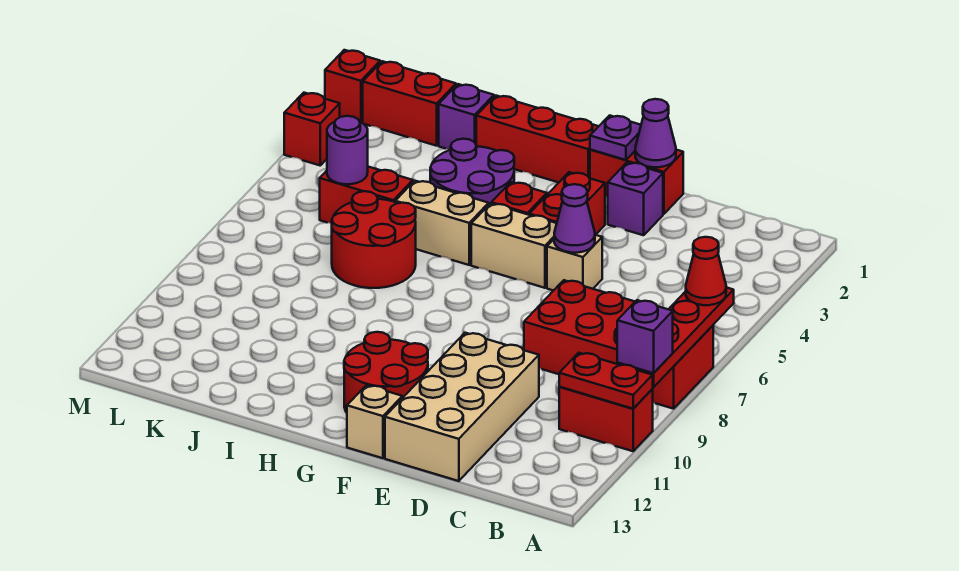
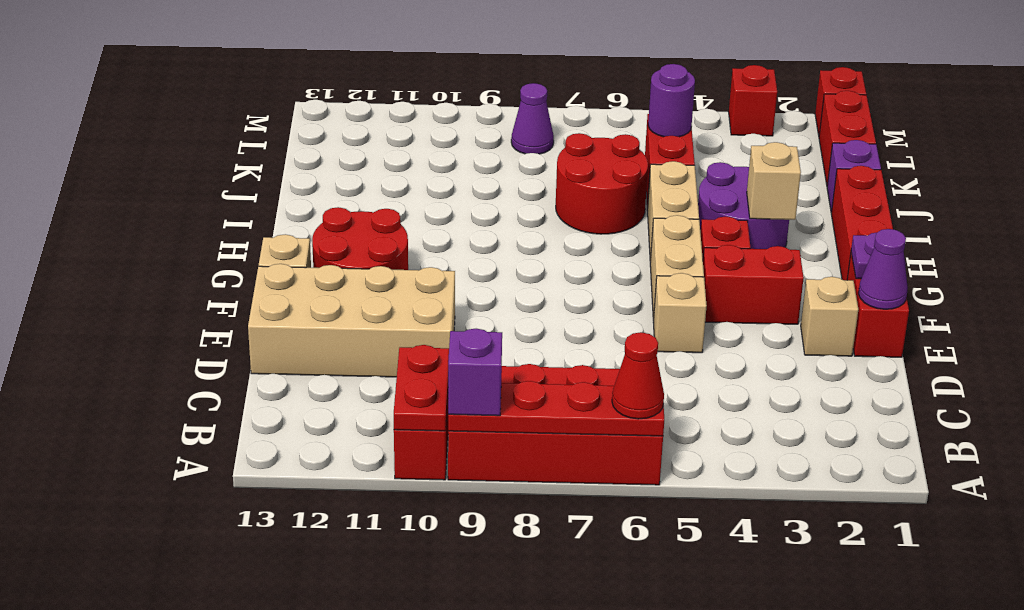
red brick A7:D8 level 1 -> red brick A6:B9 level 1
purple brick E2 level 1 -> tan brick E2 level 1
purple cone E5 level 2 -> purple cone L8 level 1
none -> tan brick H3 level 2

